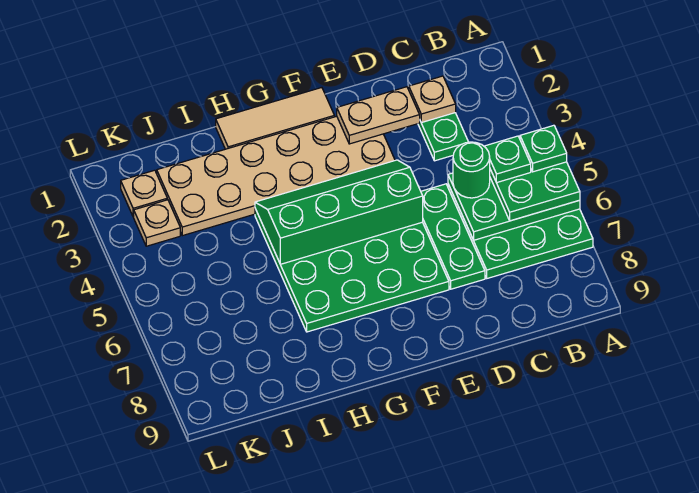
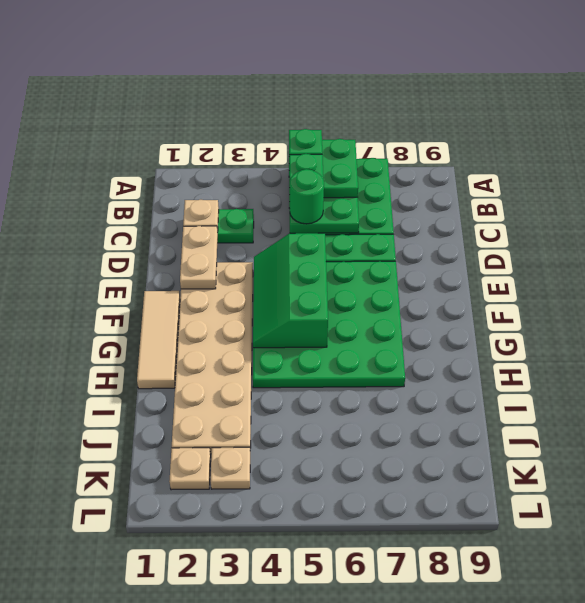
green slope E4:H5 level 2 top 5 -> green slope E4:G5 level 2 top 5

